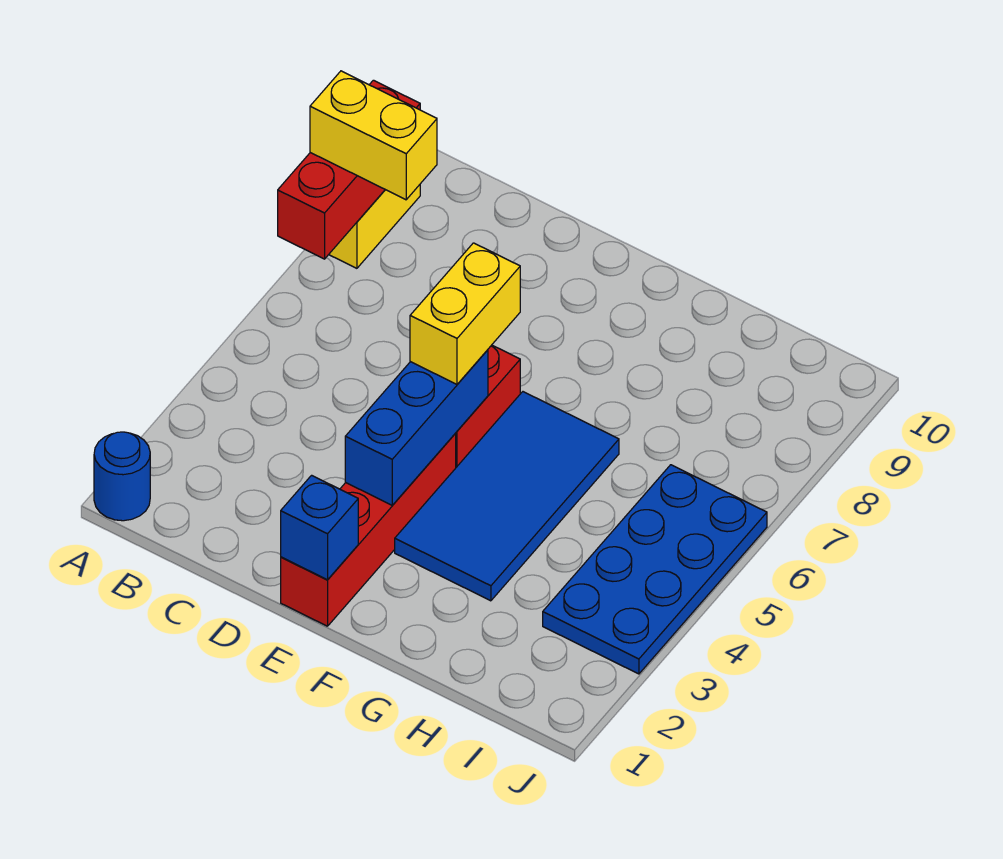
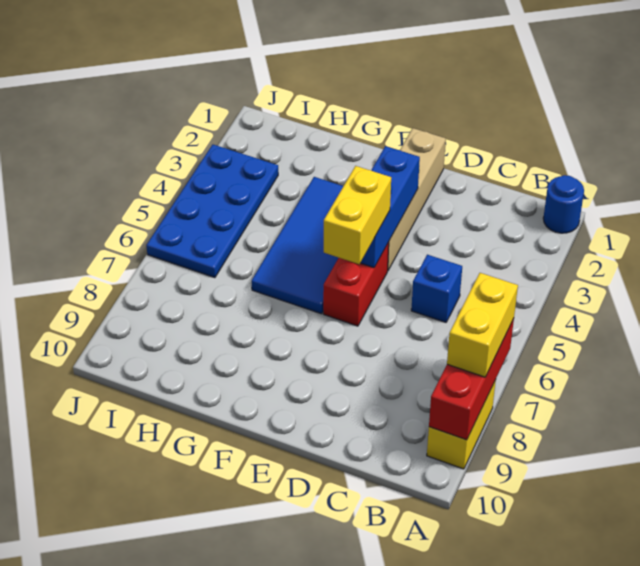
yellow brick A8:B8 level 3 -> yellow brick A7:A8 level 3
red brick E1:E4 level 1 -> tan brick E1:E4 level 1
blue brick E1 level 2 -> blue brick C5 level 1

